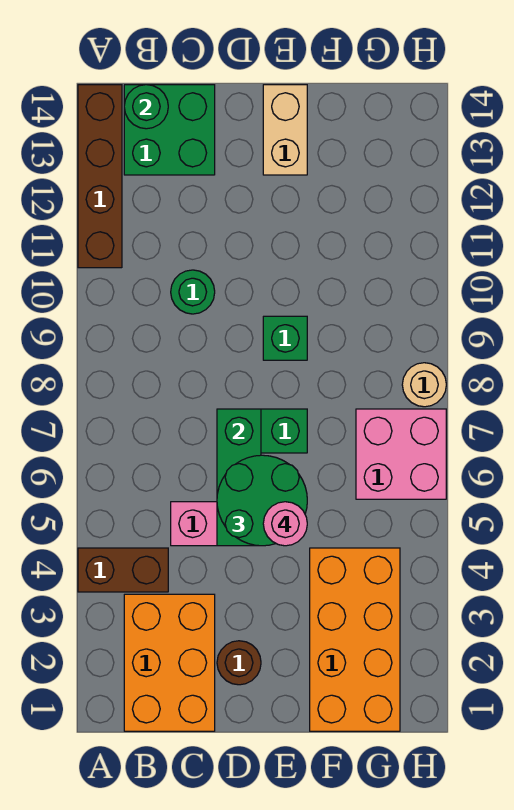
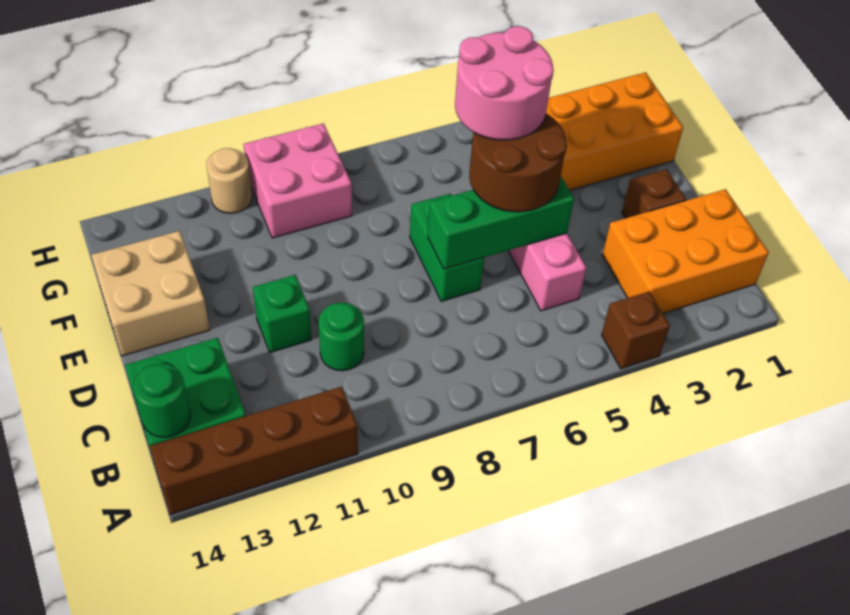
brown brick A4:B4 level 1 -> brown brick A4 level 1
brown round brick D2 level 1 -> brown brick D2 level 1
green round brick D5:E6 level 3 -> brown round brick D5:E6 level 3
pink round brick E5 level 4 -> pink round brick E5:F6 level 4
green brick E9 level 1 -> green brick D11 level 1
tan brick E13:E14 level 1 -> tan brick E13:F14 level 1
pink brick G6:H7 level 1 -> pink brick G9:H10 level 1
tan round brick H8 level 1 -> tan round brick H11 level 1

